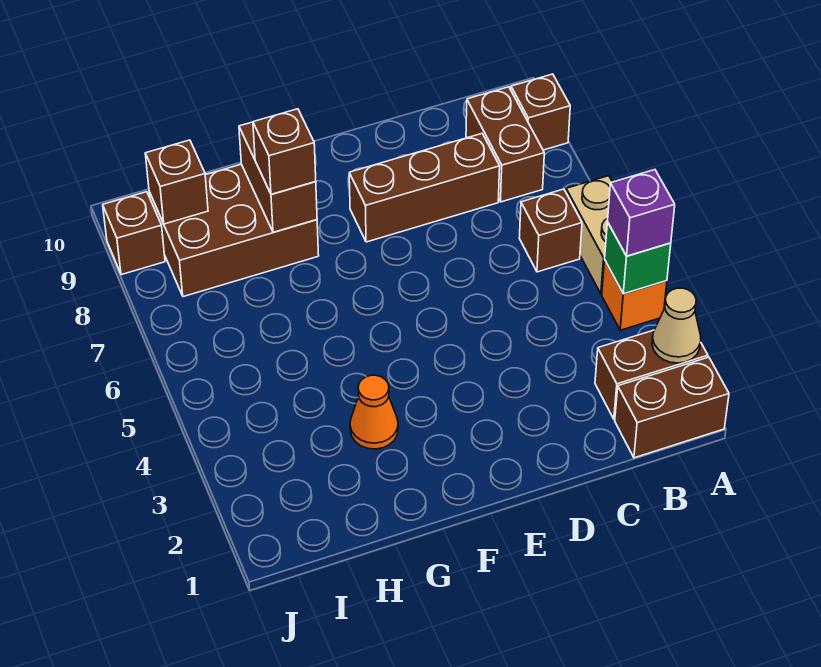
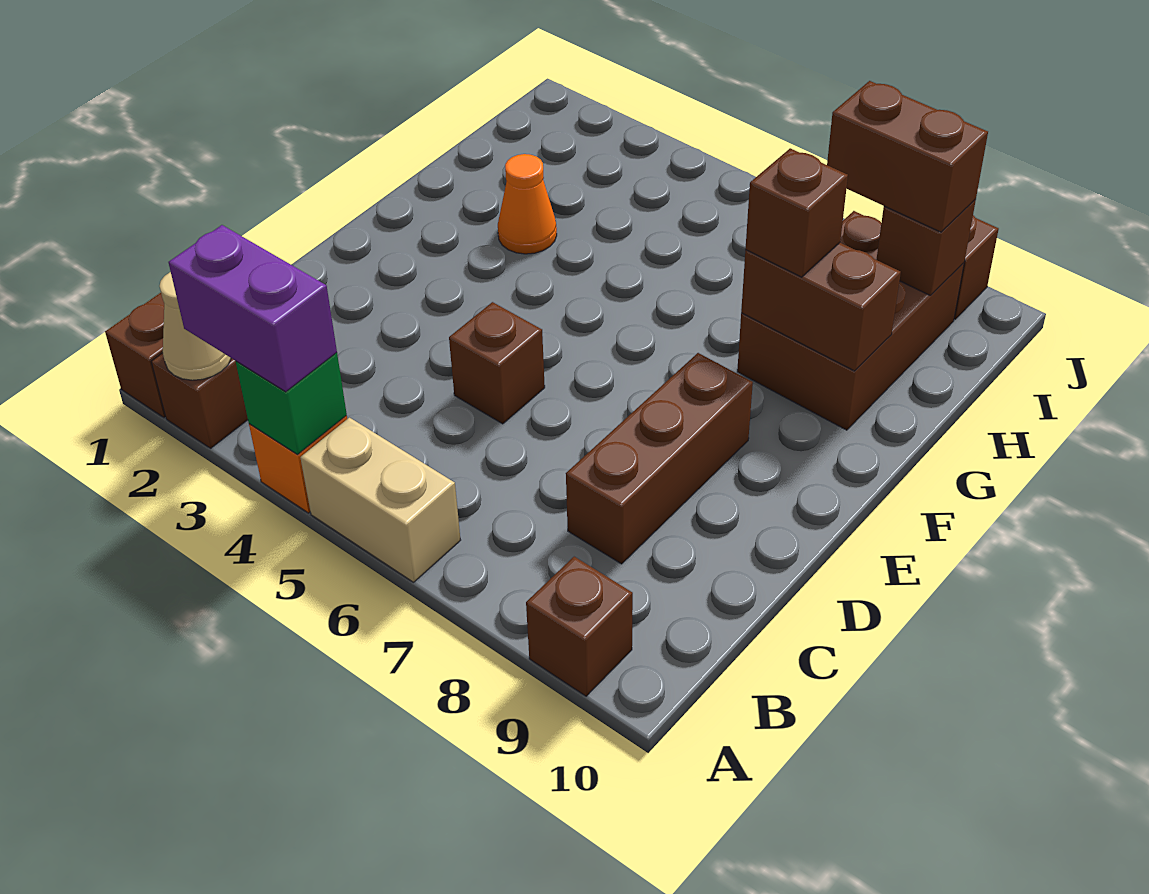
purple brick A4 level 3 -> purple brick A3:A4 level 3
brown brick B6 level 1 -> brown brick D5 level 1
brown brick B8:B9 level 1 -> brown brick I8:I9 level 3

